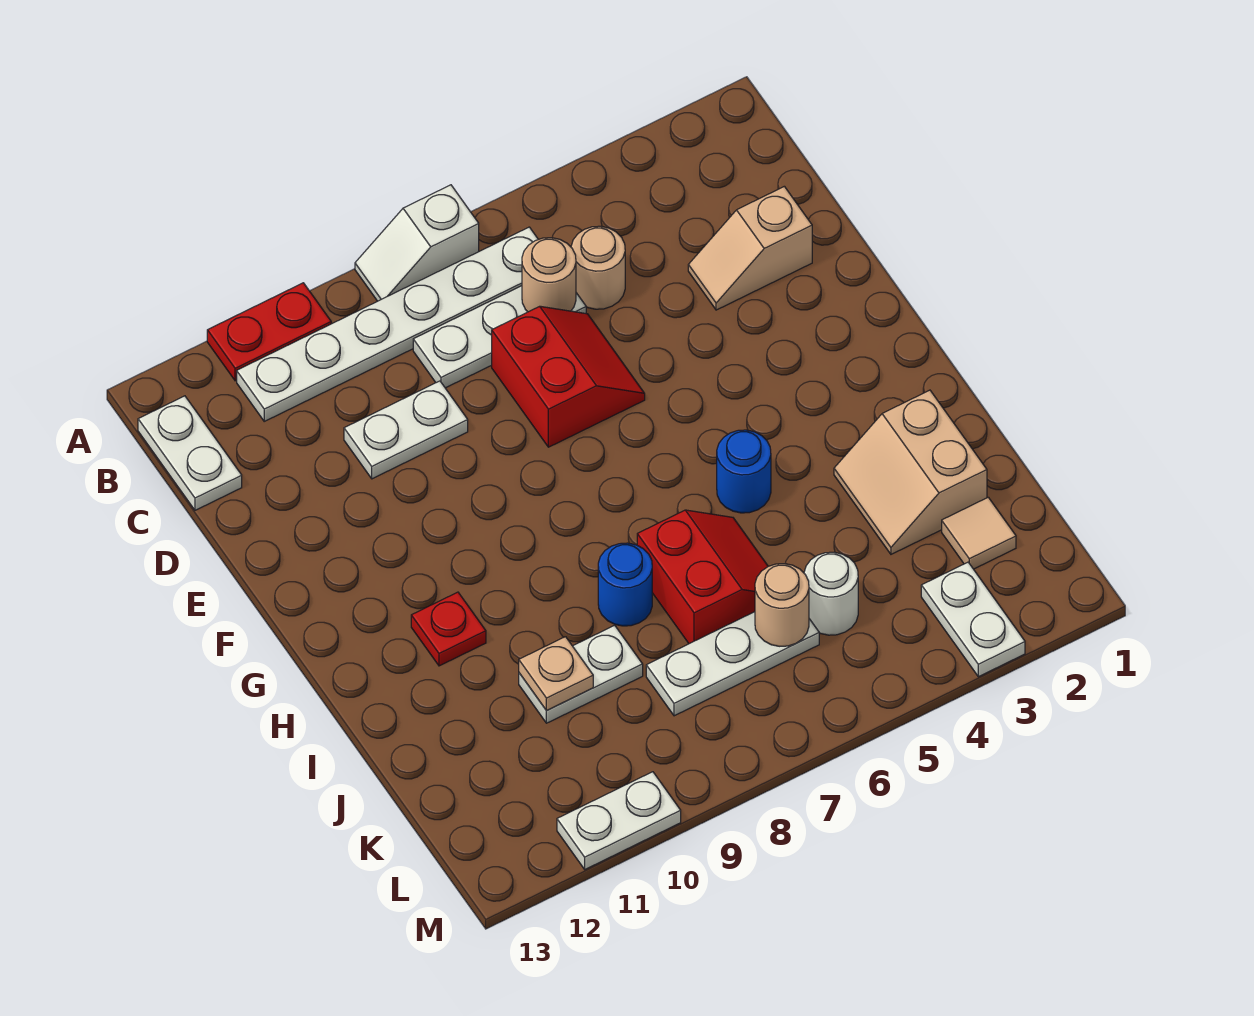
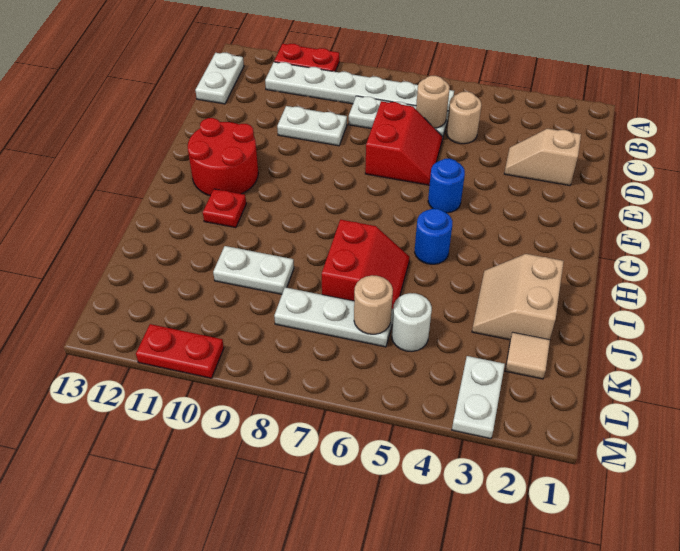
white slope A7:A8 level 1 top 7 -> none
none -> red round brick F11:G12 level 1
blue round brick I8 level 1 -> blue round brick F5 level 1
tan plate J10 level 2 -> none
white plate M10:M11 level 1 -> red plate M10:M11 level 1

